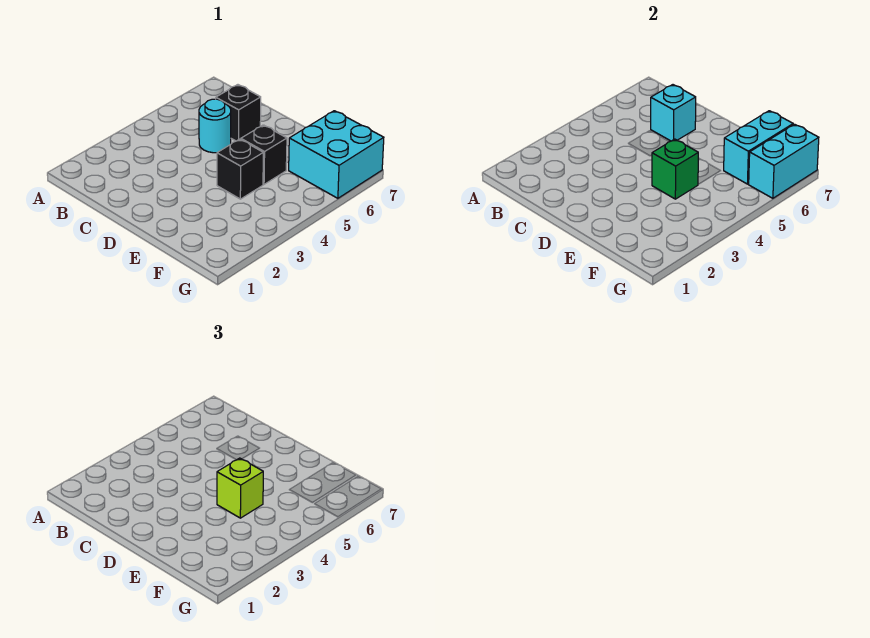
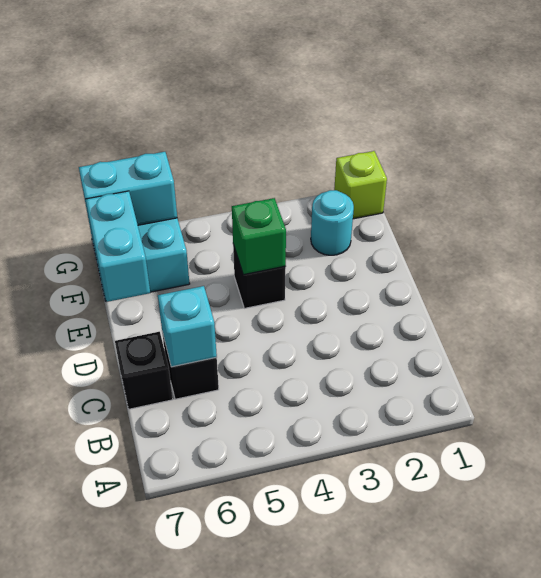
cyan round brick C5 level 1 -> cyan round brick F2 level 1
lime brick E4 level 3 -> lime brick G1 level 1
black brick E5 level 1 -> black brick C7 level 1
cyan brick F6:F7 level 2 -> cyan brick E7:F7 level 2

